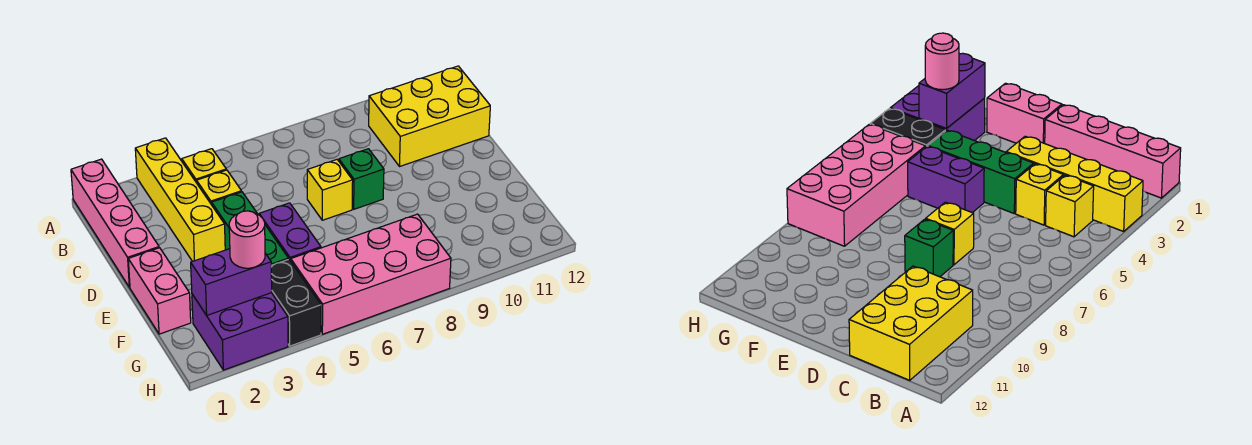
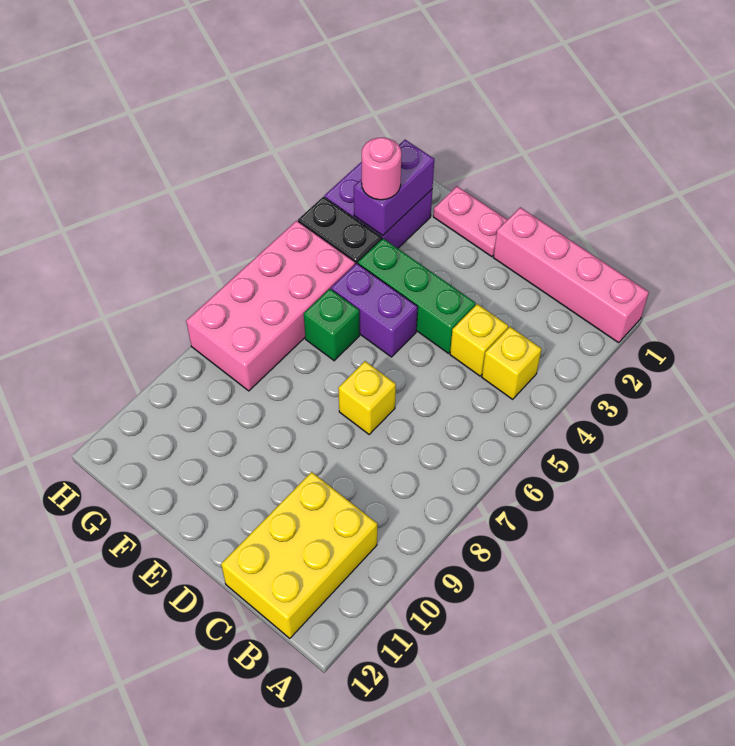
yellow brick A3:D3 level 1 -> none
green brick D8 level 1 -> green brick F6 level 1
pink brick E1:F1 level 1 -> pink plate E1:F1 level 1

